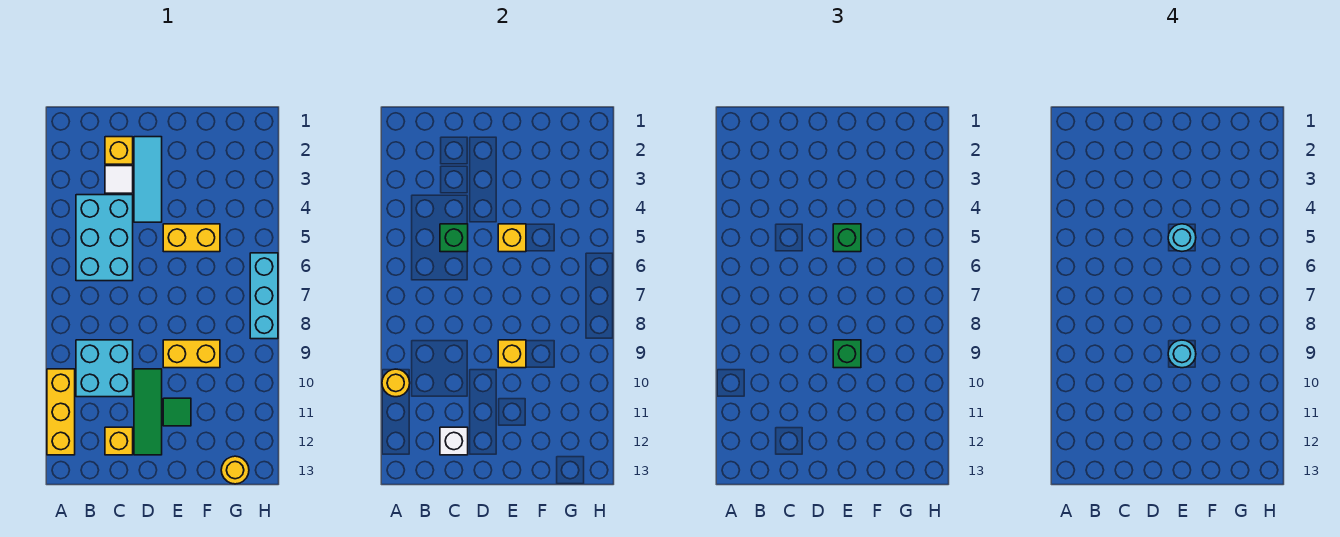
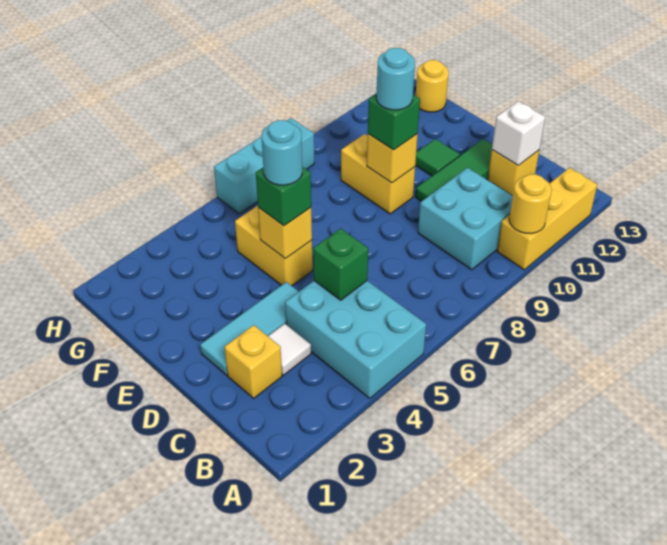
cyan brick B4:C6 level 1 -> cyan brick A4:C5 level 1

